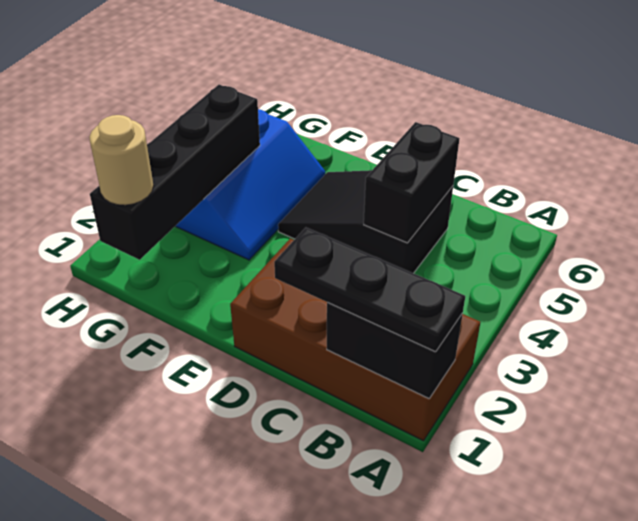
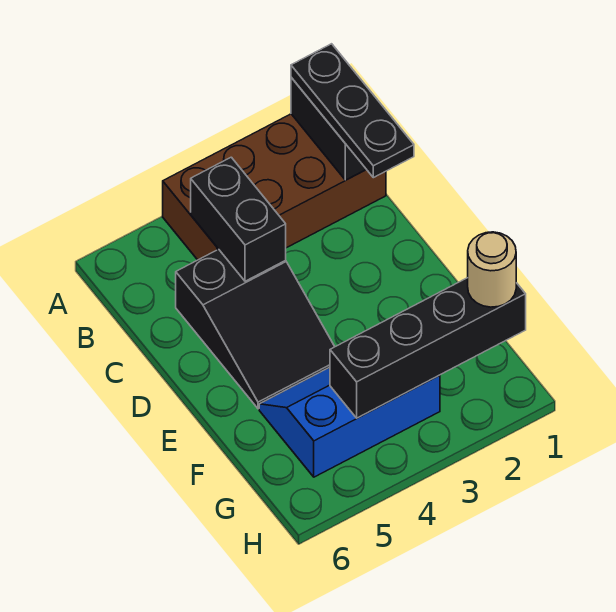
brown brick A1:D2 level 1 -> brown brick A1:B4 level 1
black brick C4:C5 level 2 -> black brick B4:C4 level 2

